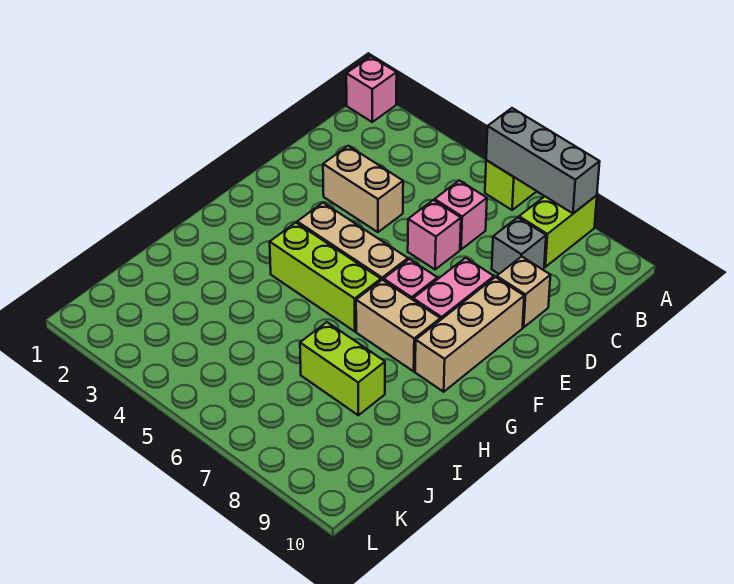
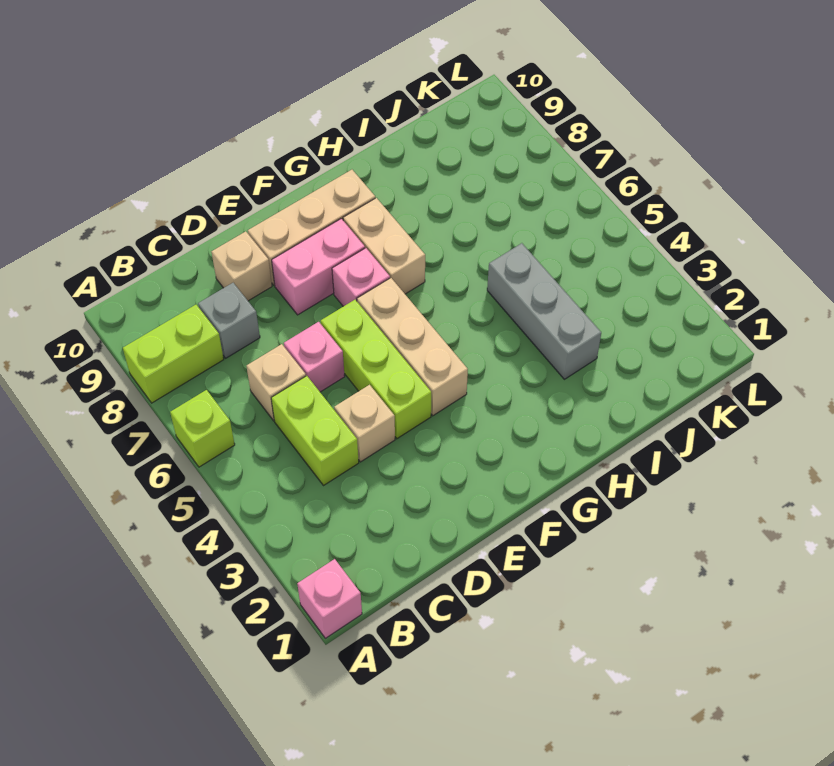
grey brick A6:A8 level 2 -> grey brick I3:I5 level 1
pink brick C6 level 1 -> tan brick C6 level 1
tan brick D3:D4 level 1 -> tan brick D4 level 1
lime brick G4:G6 level 1 -> lime brick E4:E6 level 1
lime brick I7:I8 level 1 -> lime brick C4:C5 level 1

